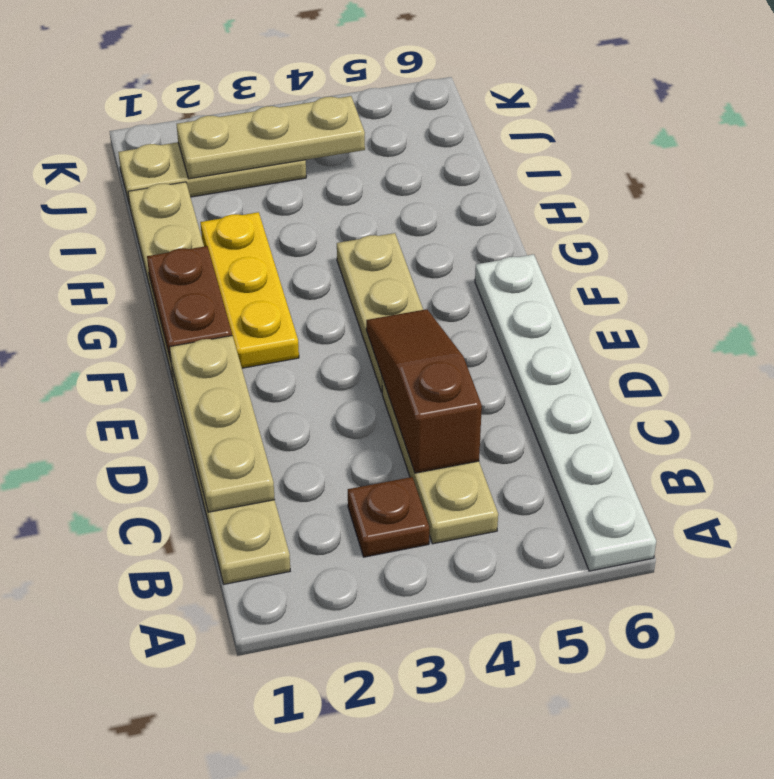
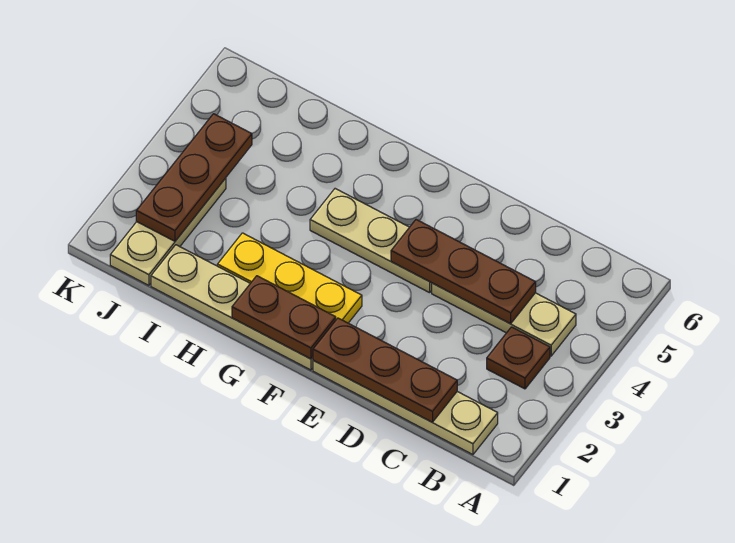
white plate A6:F6 level 1 -> none
tan plate C1:E1 level 2 -> brown plate C1:E1 level 2
brown slope C4:E4 level 2 top C -> brown plate C4:E4 level 2
tan plate J2:J4 level 2 -> brown plate J2:J4 level 2

